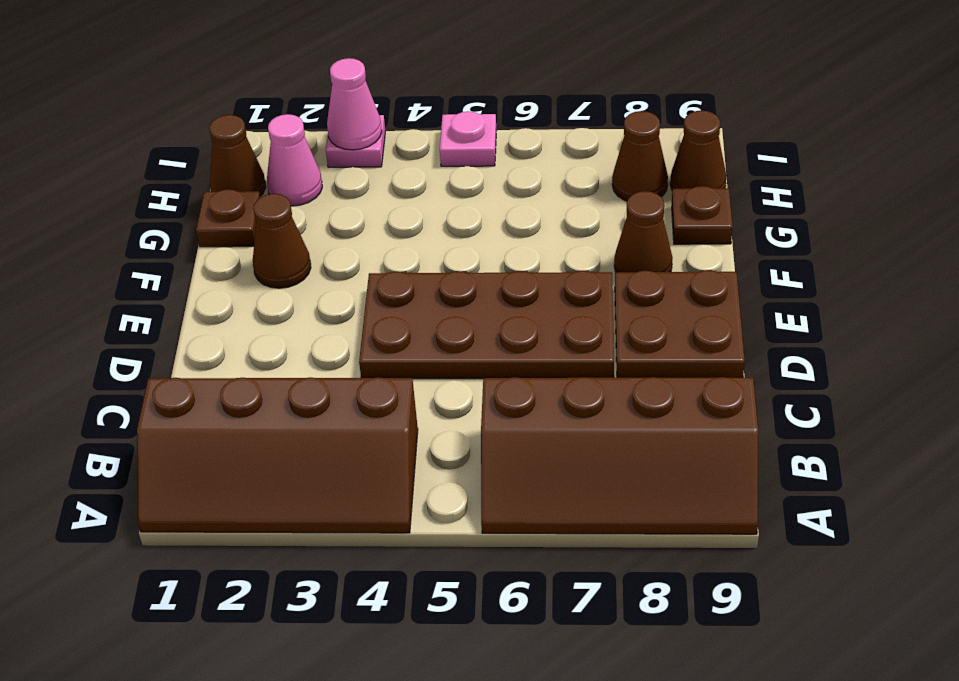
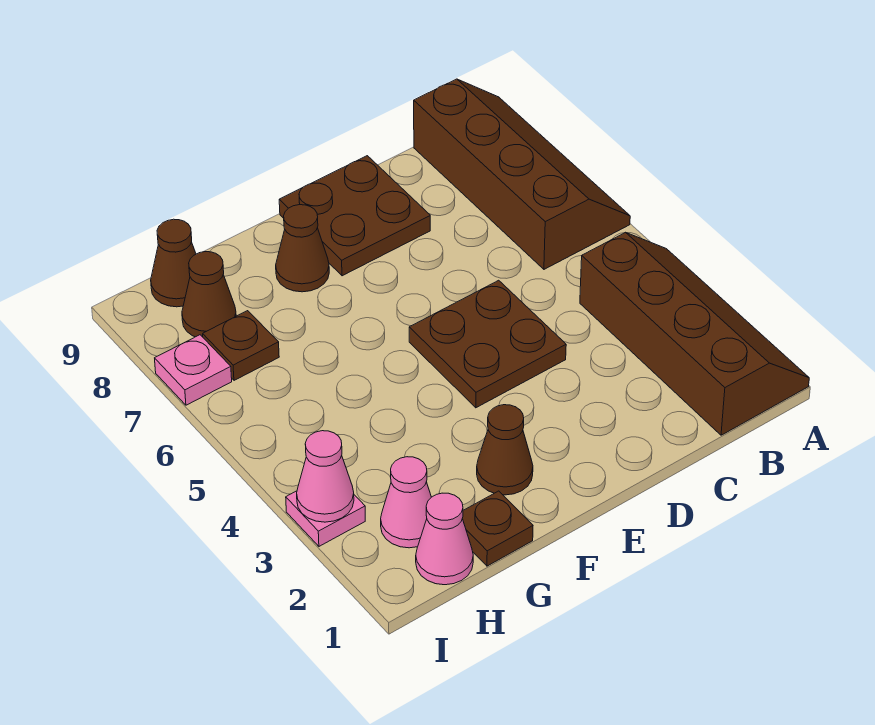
brown plate D4:E7 level 1 -> brown plate D4:E5 level 1
brown plate G9 level 1 -> brown plate H7 level 1
brown cone H1 level 1 -> pink cone H1 level 1
pink plate I5 level 1 -> pink plate I7 level 1

